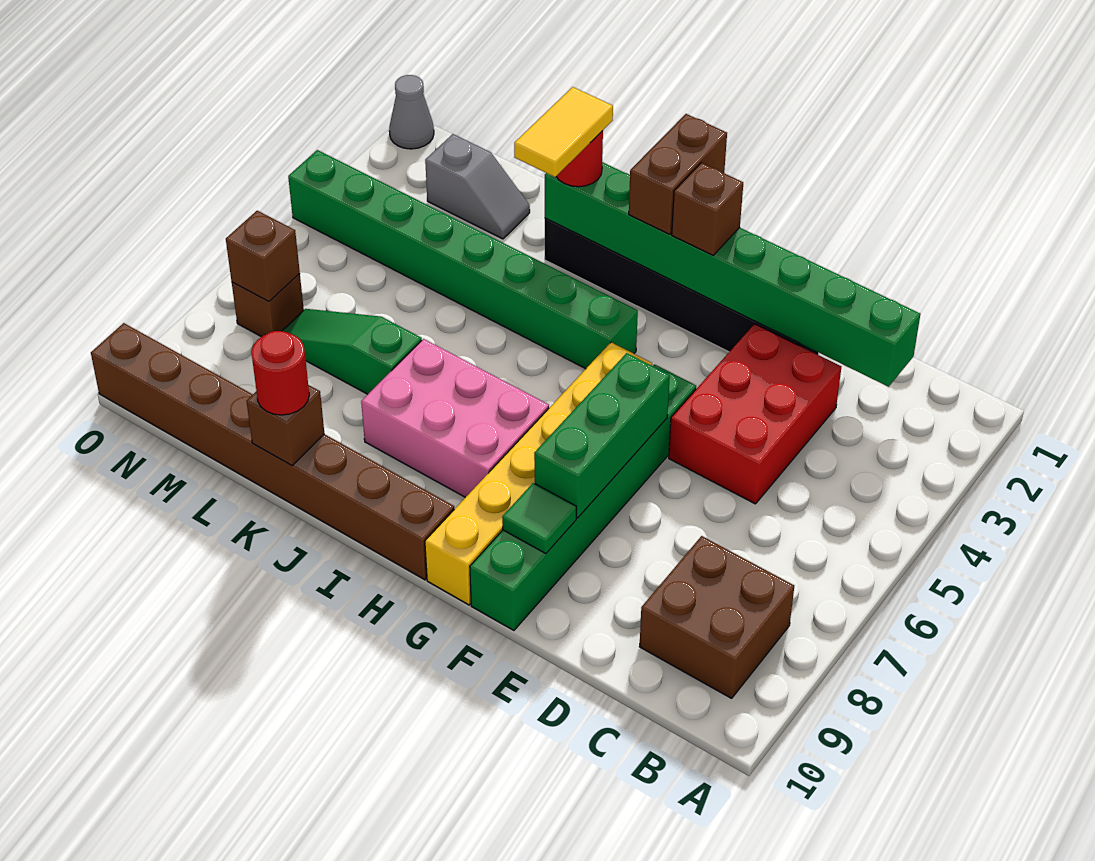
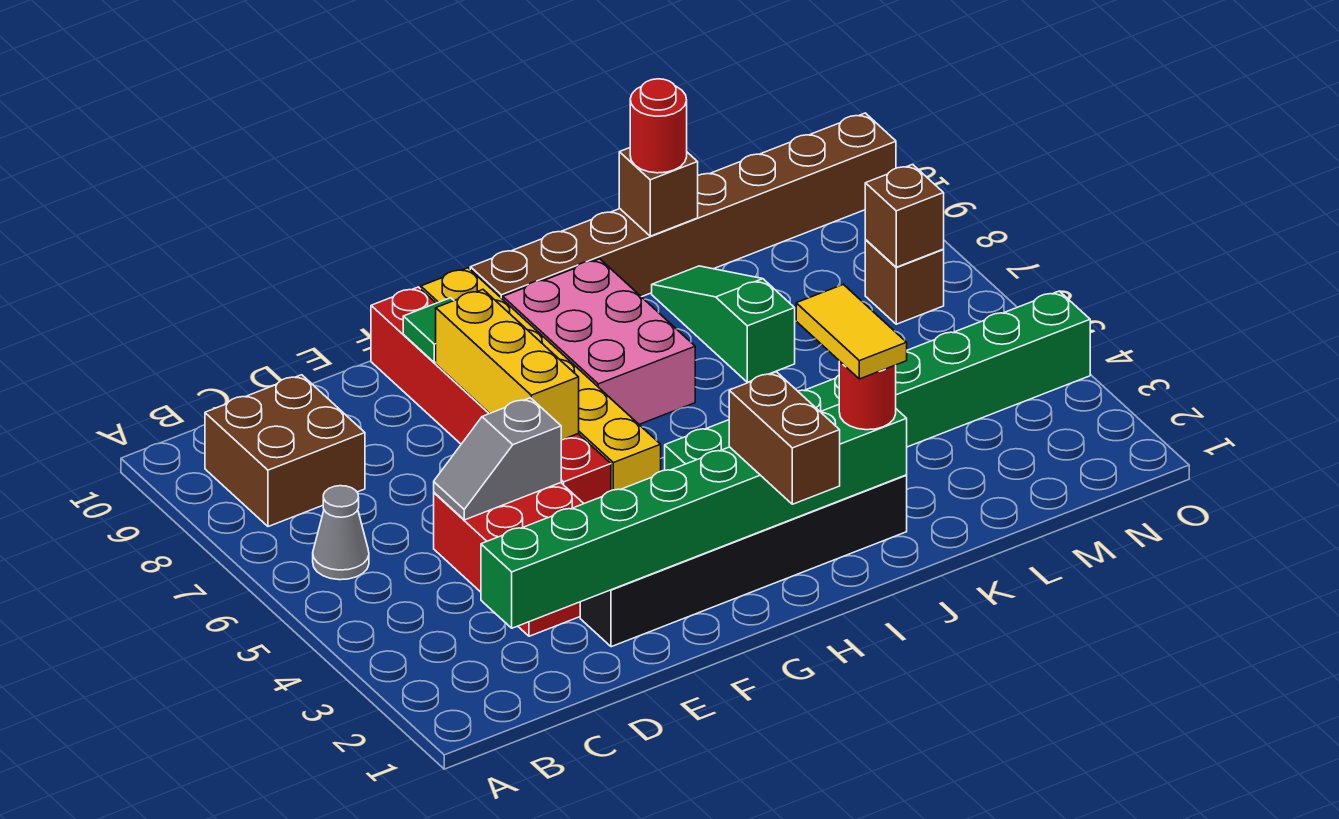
green brick F5:F10 level 1 -> red brick F5:F10 level 1
green brick F6:F8 level 2 -> yellow brick F6:F8 level 2
brown brick G2 level 3 -> none
pink brick H7:J8 level 1 -> pink brick H7:I9 level 1
green slope K7:M7 level 1 top K -> green slope K7:K9 level 1 top 7
grey slope L2:M2 level 1 top M -> grey slope D5:E5 level 2 top E
grey cone O1 level 1 -> grey cone B6 level 1

